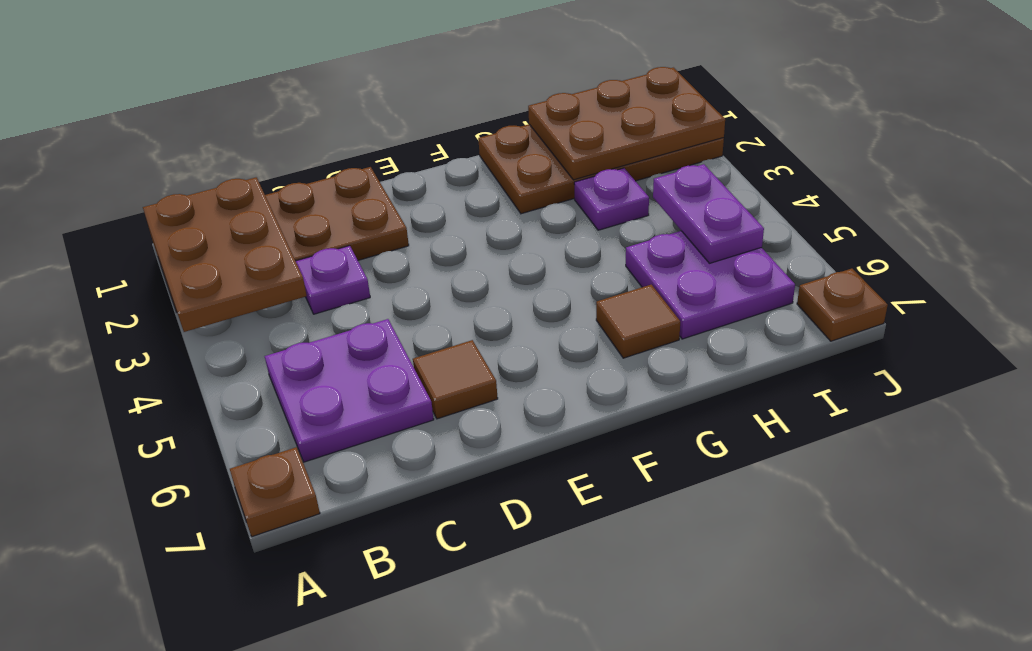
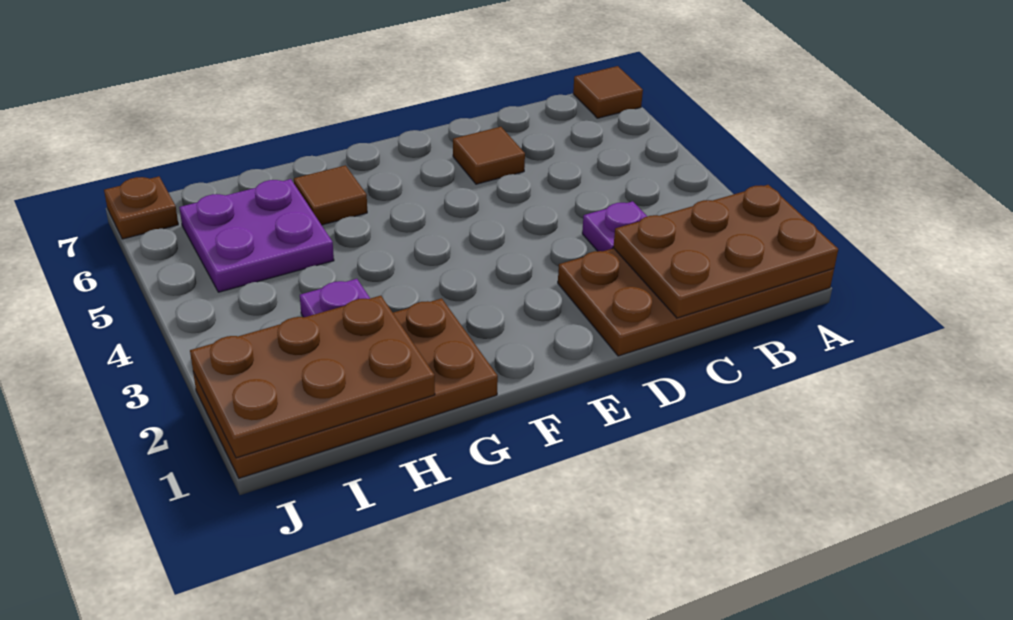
brown plate A1:B3 level 2 -> brown plate A1:C2 level 2
brown plate A7 level 1 -> brown tile A7 level 1
purple plate B5:C6 level 1 -> none
purple plate I4:I5 level 2 -> none

